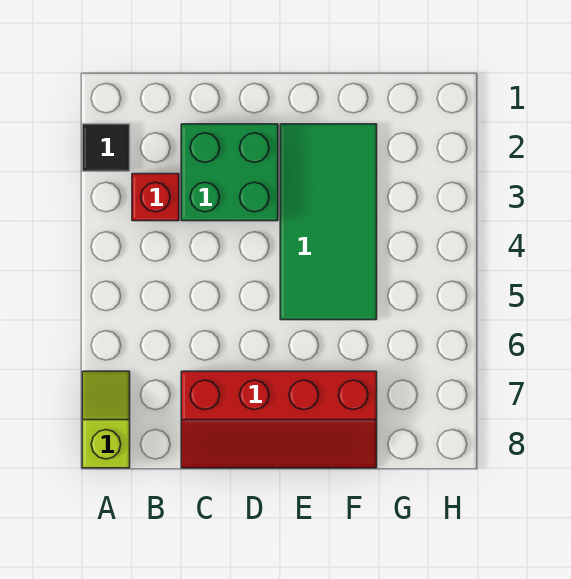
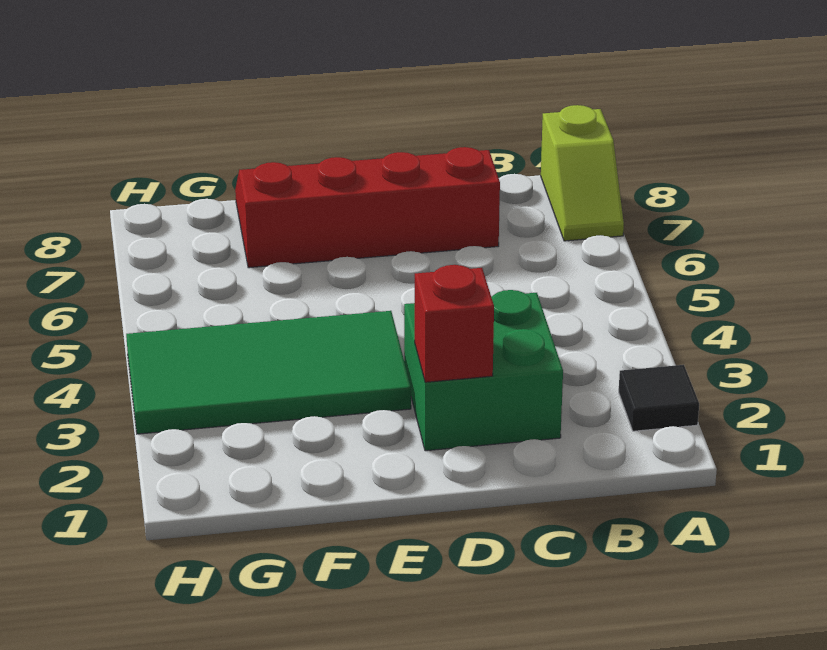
red brick B3 level 1 -> red brick D2 level 2
green tile E2:F5 level 1 -> green tile E3:H4 level 1

